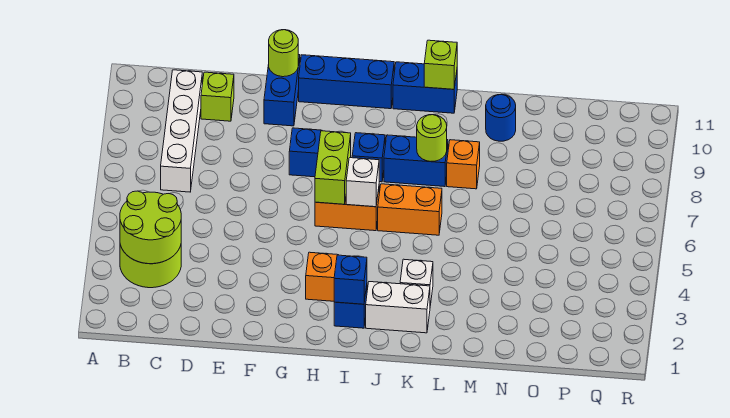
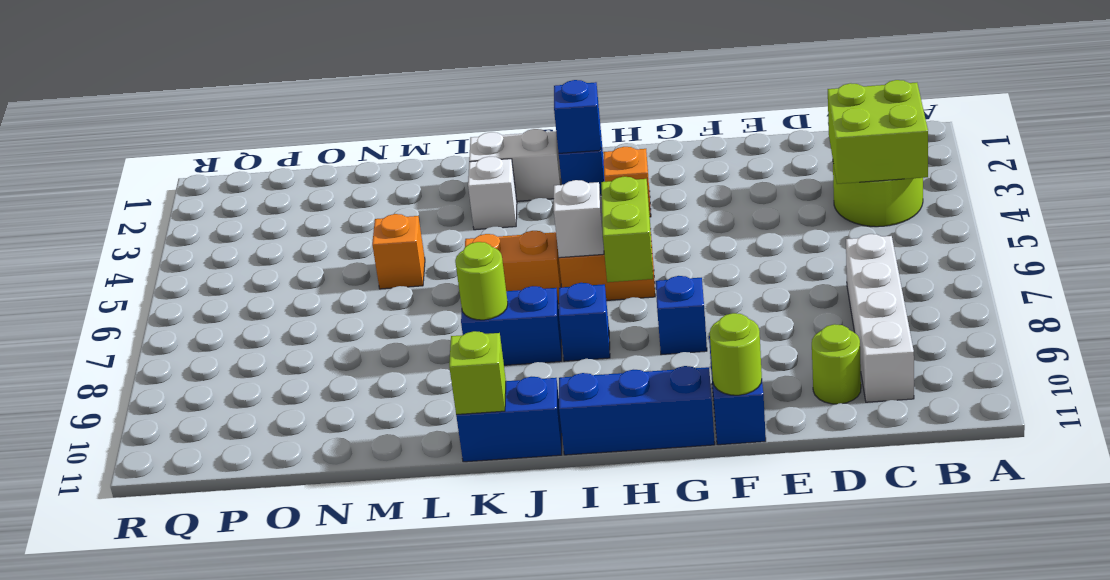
lime round brick B3:C4 level 2 -> lime brick B3:C4 level 2
lime brick D10 level 1 -> lime round brick D10 level 1
orange brick L8 level 1 -> orange brick M5 level 1
blue round brick M10 level 1 -> none

